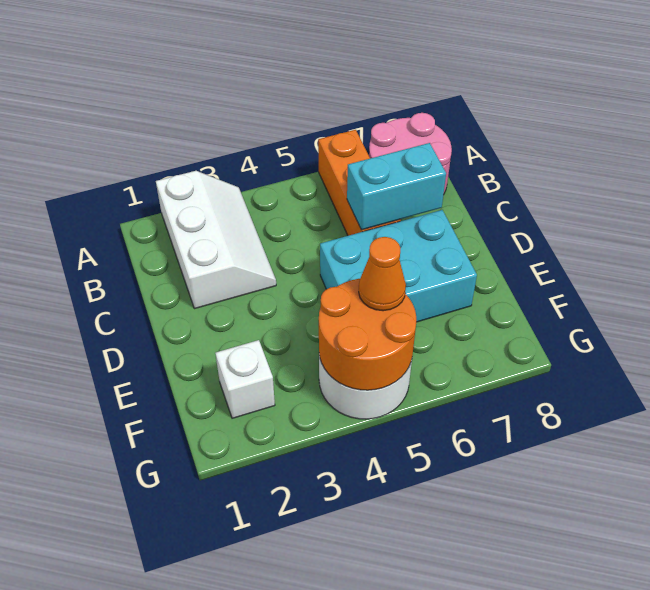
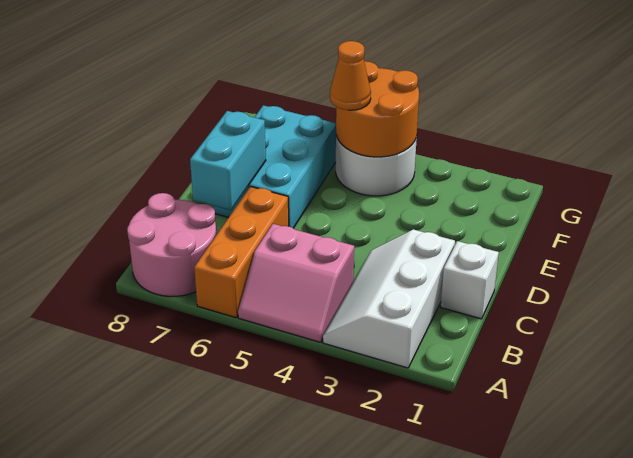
none -> pink slope A4:B5 level 1 top B
cyan brick C6:C7 level 2 -> cyan brick C7:D7 level 2
cyan brick D5:E7 level 1 -> cyan brick D6:F7 level 1
white brick F2 level 1 -> white brick C1 level 1

